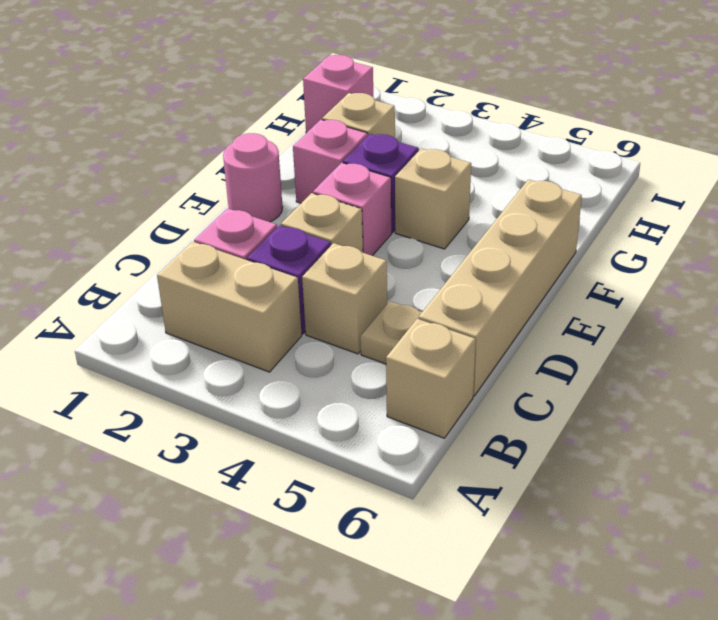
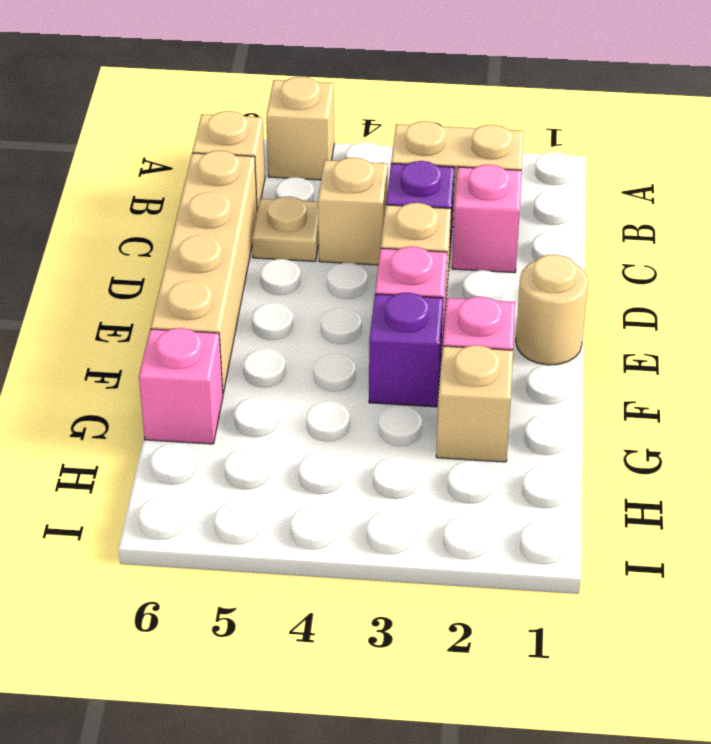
pink round brick E1 level 1 -> tan round brick E1 level 1
tan brick F4 level 1 -> tan brick A5 level 1
pink brick H1 level 1 -> pink brick G6 level 1

